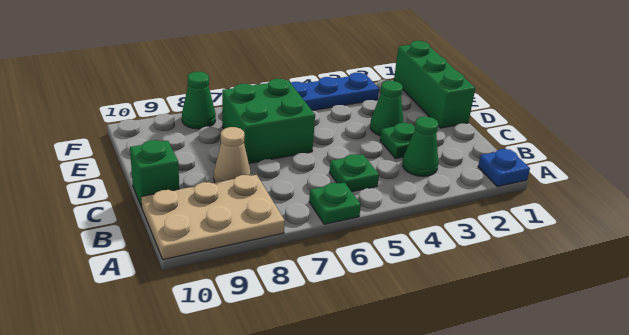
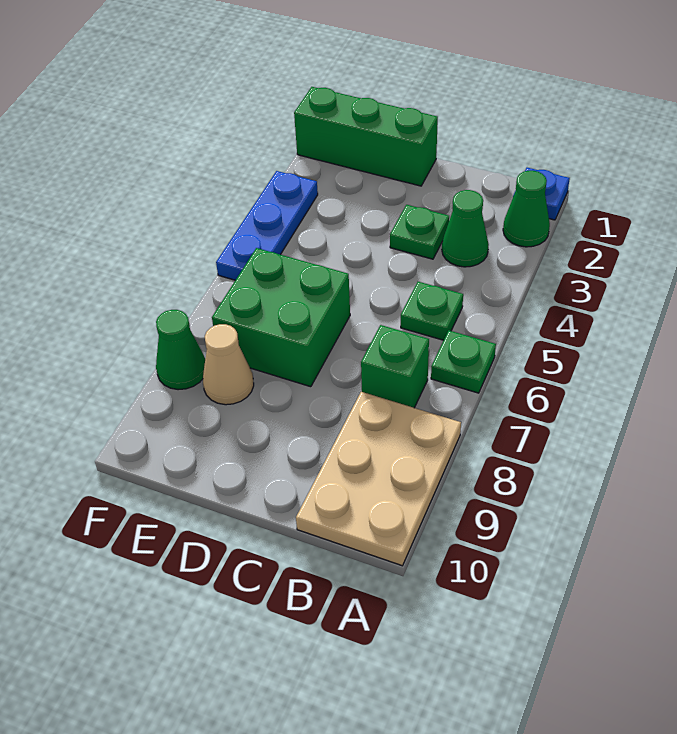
tan cone C8 level 1 -> tan cone E8 level 1
green brick C10 level 1 -> green brick B7 level 1
green cone D3 level 1 -> green cone A2 level 1

